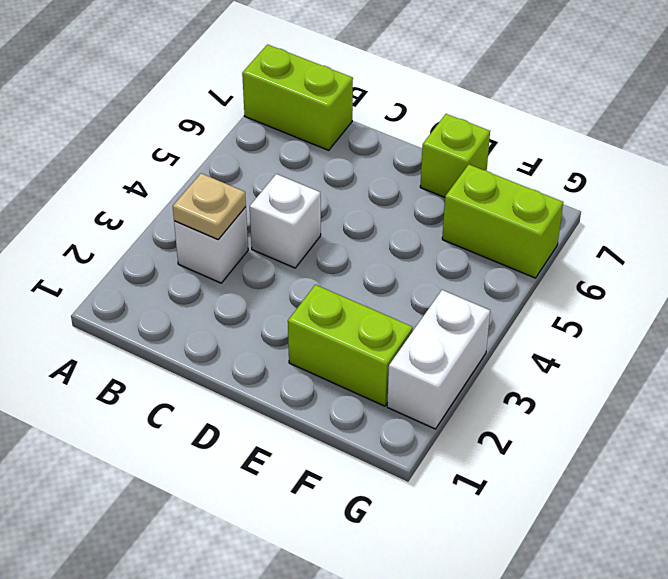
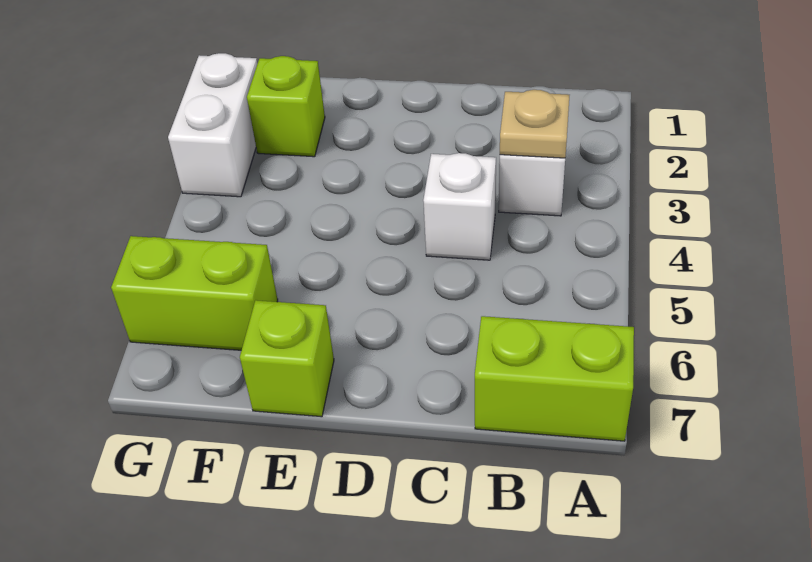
lime brick E2:F2 level 1 -> lime brick F2 level 1

